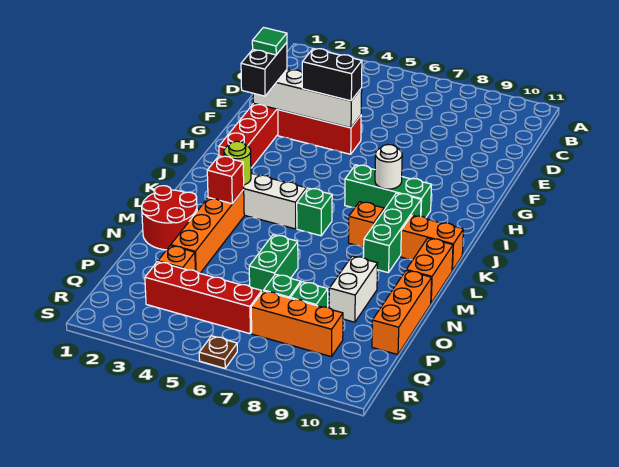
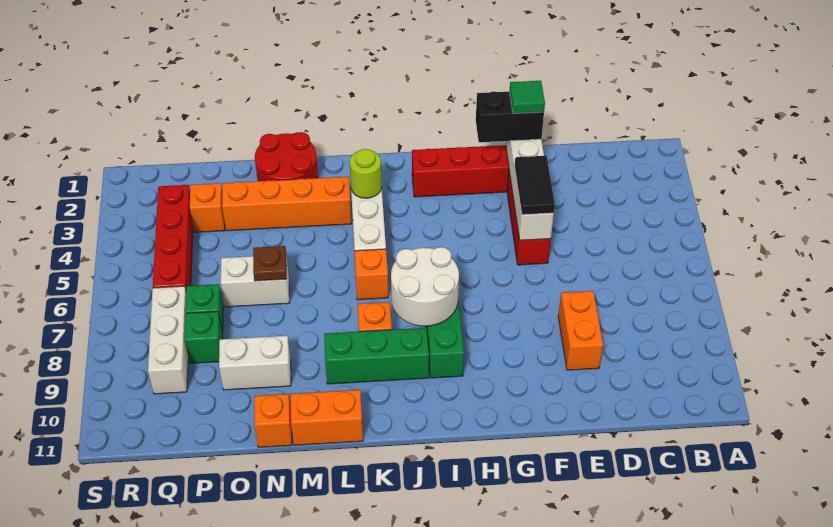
black brick F4:F5 level 3 -> black tile F4:F5 level 3
white round brick I8 level 2 -> white round brick I7:J8 level 2
green brick K6 level 1 -> orange brick K6 level 1
orange brick K10:K11 level 1 -> orange brick E8:E9 level 1
red brick L3 level 2 -> none
green brick N6:O6 level 1 -> white brick N6:O6 level 1
orange brick N11:P11 level 1 -> orange brick N11 level 1
orange brick Q7:Q9 level 1 -> white brick Q7:Q9 level 1
brown plate S6 level 1 -> brown plate N6 level 2

